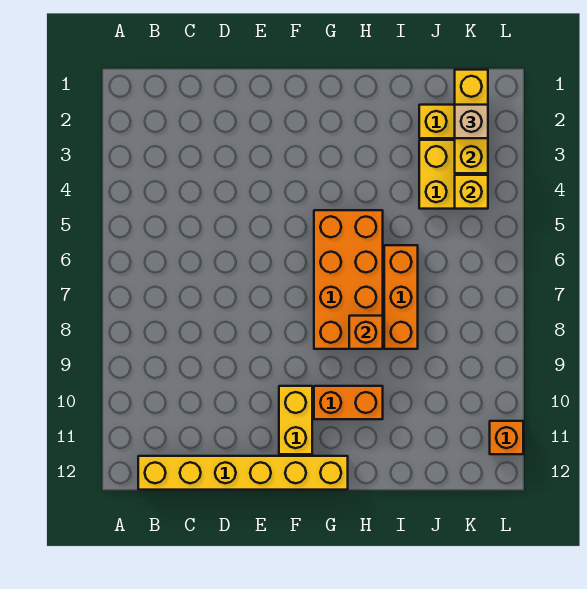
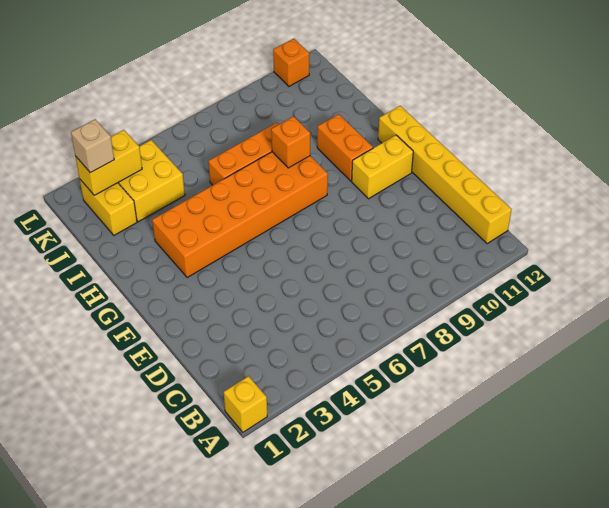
orange brick G5:H8 level 1 -> orange brick G3:H8 level 1
yellow brick K1:K3 level 2 -> yellow brick K2:K3 level 2
yellow brick K4 level 2 -> yellow brick A1 level 1

